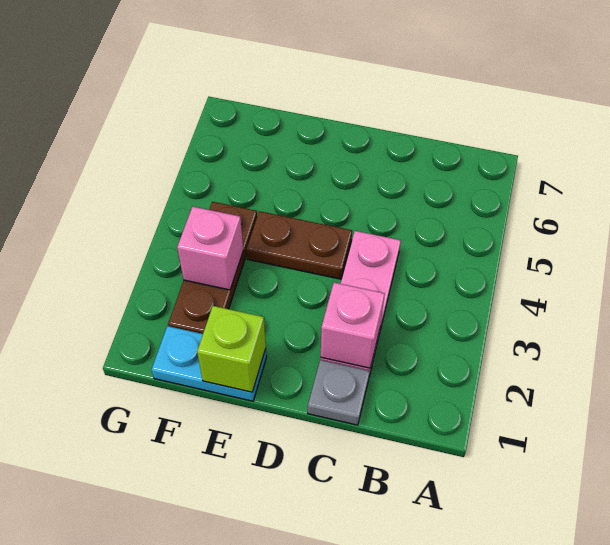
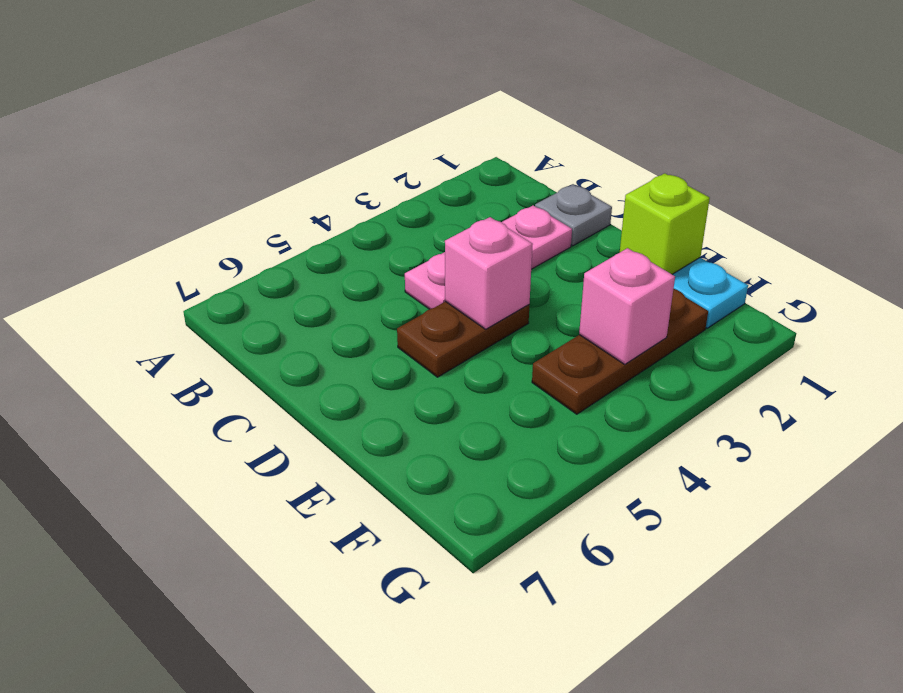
pink brick C2 level 2 -> pink brick D4 level 2
brown plate D4:E4 level 1 -> brown plate D4:D5 level 1

